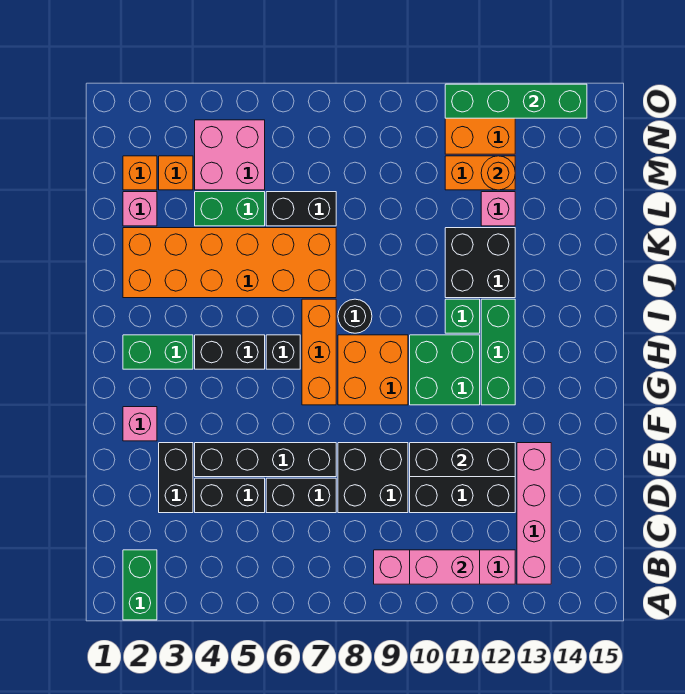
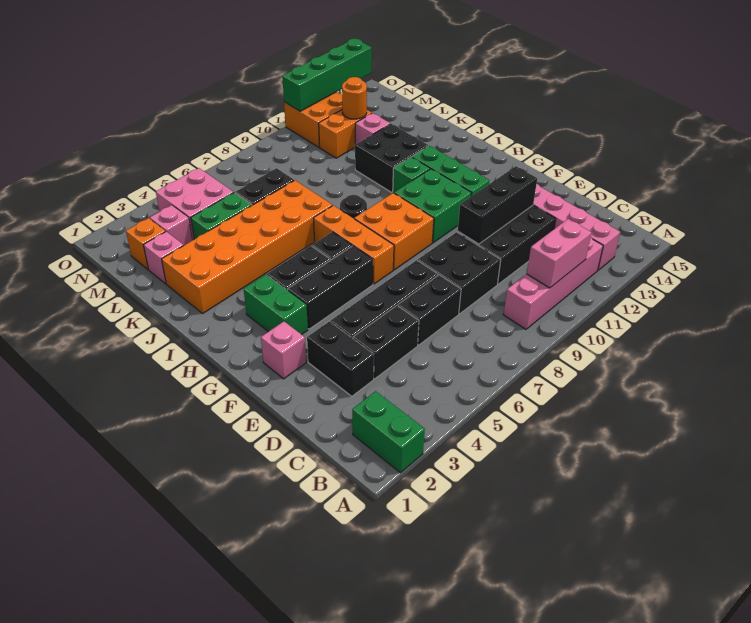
none -> black brick G4:G6 level 1
green brick H2:H3 level 1 -> green brick G3:H3 level 1
orange brick M3 level 1 -> pink brick M3 level 1

